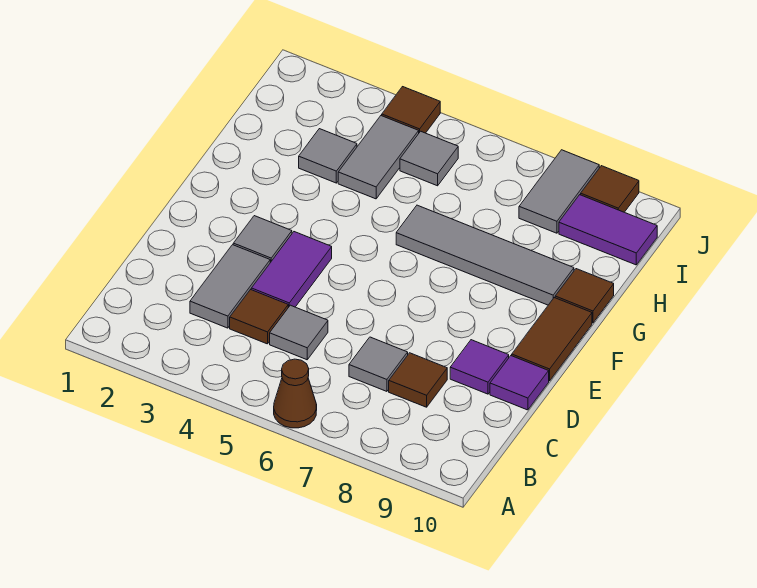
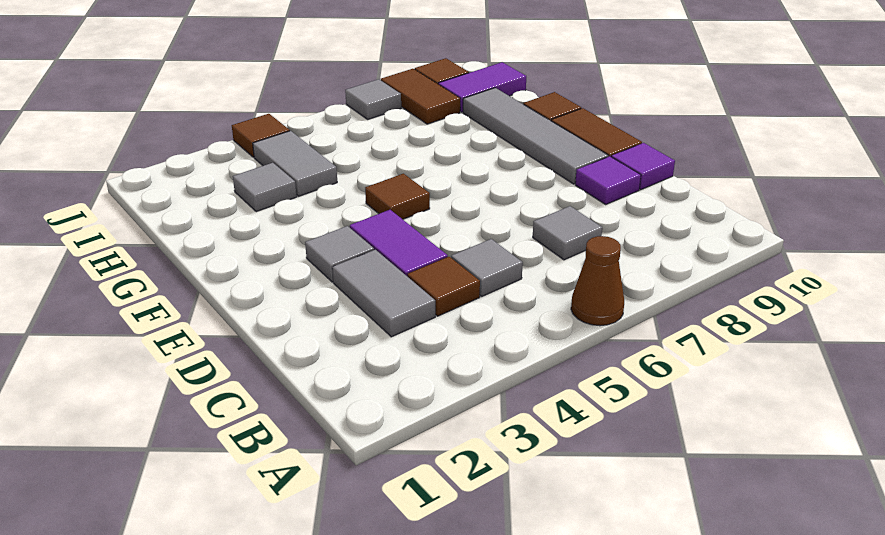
brown tile C8 level 1 -> brown tile F5 level 1
grey tile G6:G9 level 1 -> grey tile E9:H9 level 1
grey tile I5 level 1 -> grey tile J7 level 1
grey tile I8:J8 level 1 -> brown tile I8:J8 level 1

